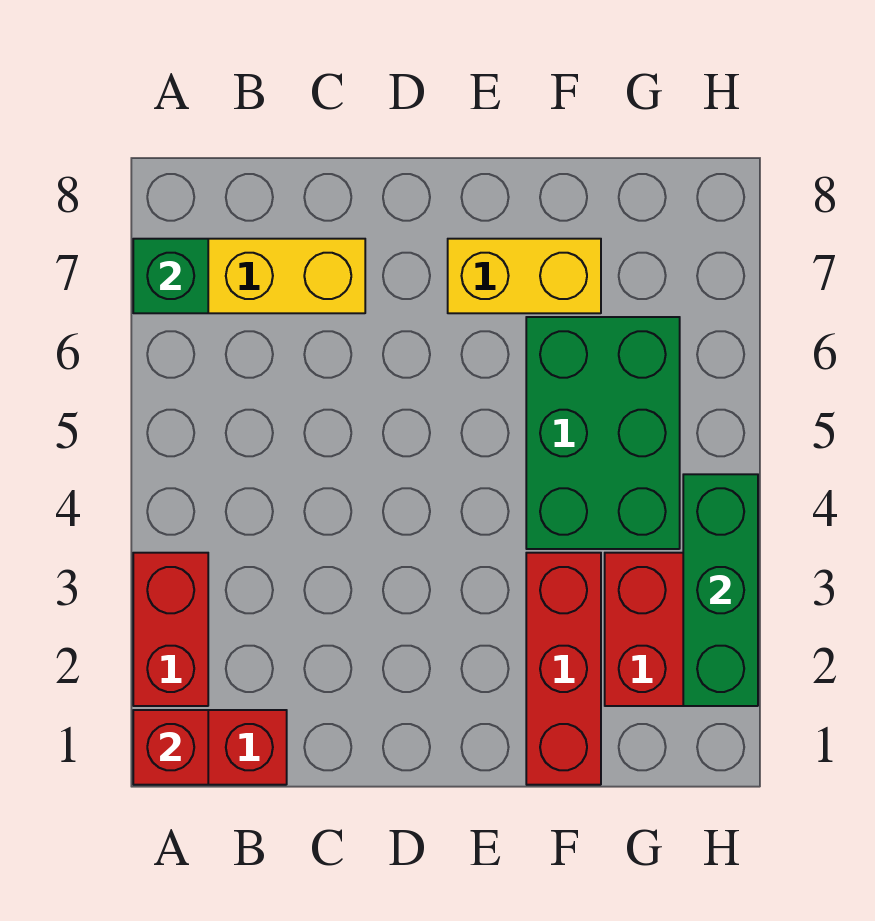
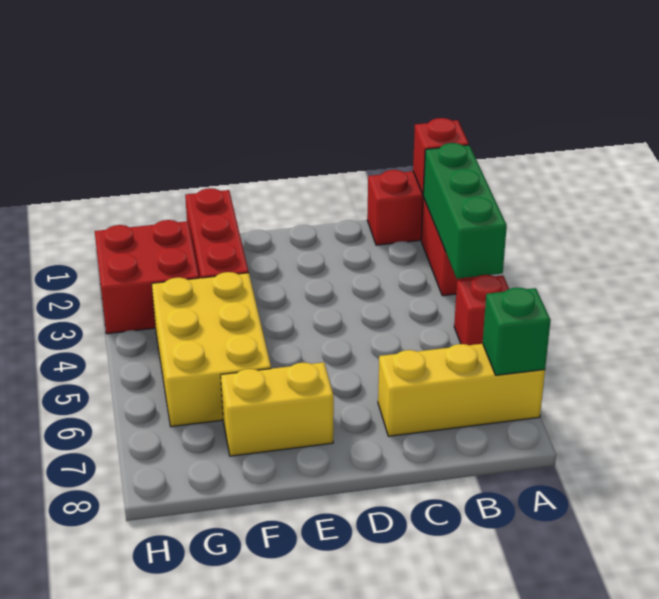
none -> red brick A5 level 1
green brick F4:G6 level 1 -> yellow brick F4:G6 level 1
green brick H2:H4 level 2 -> green brick A2:A4 level 2

